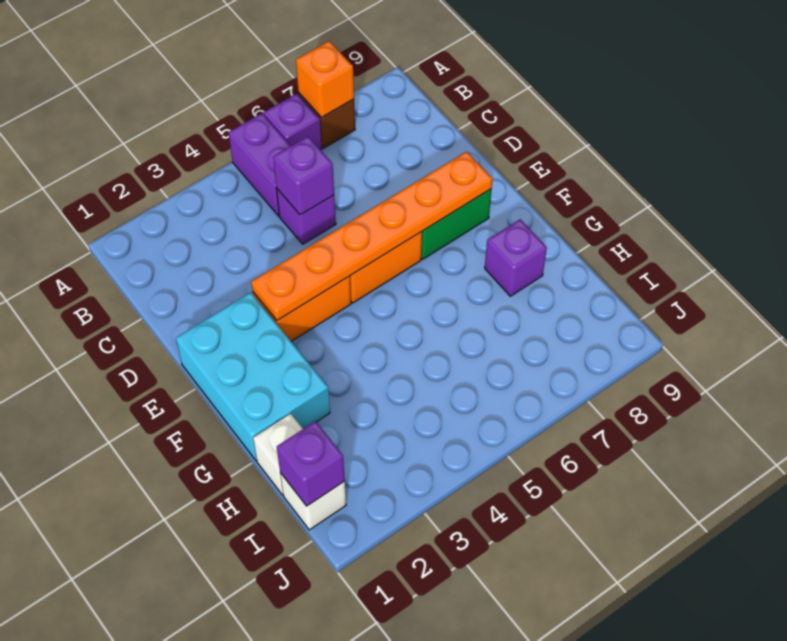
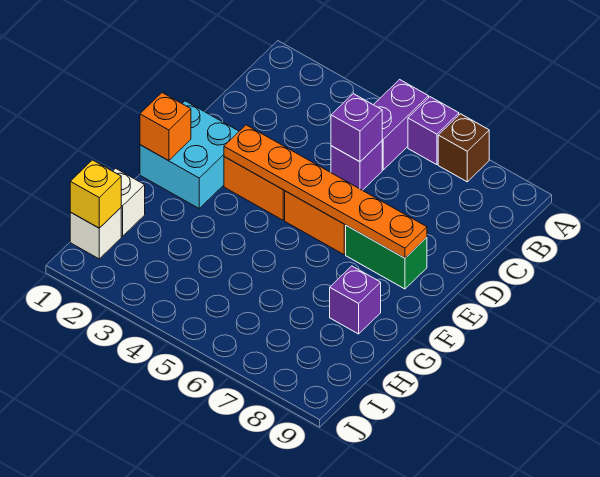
orange brick A7 level 2 -> orange brick F1 level 2
cyan brick E1:G2 level 1 -> cyan brick E1:F2 level 1
purple brick I1 level 2 -> yellow brick I1 level 2

